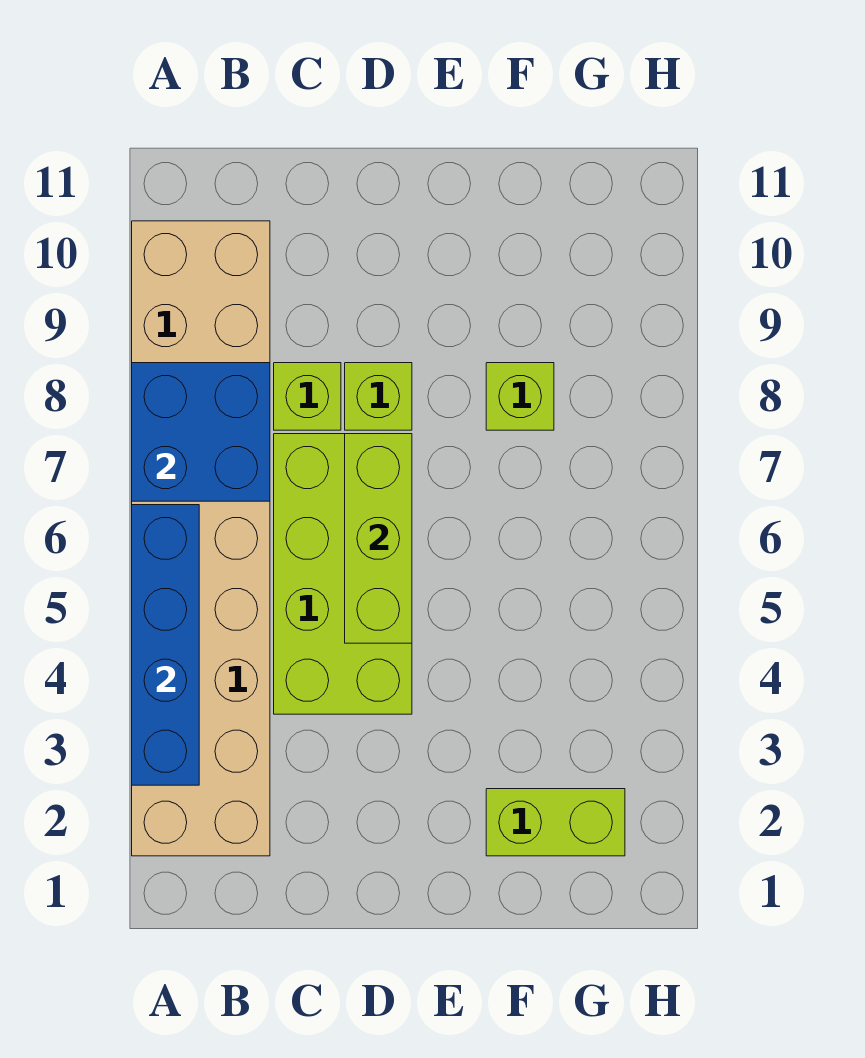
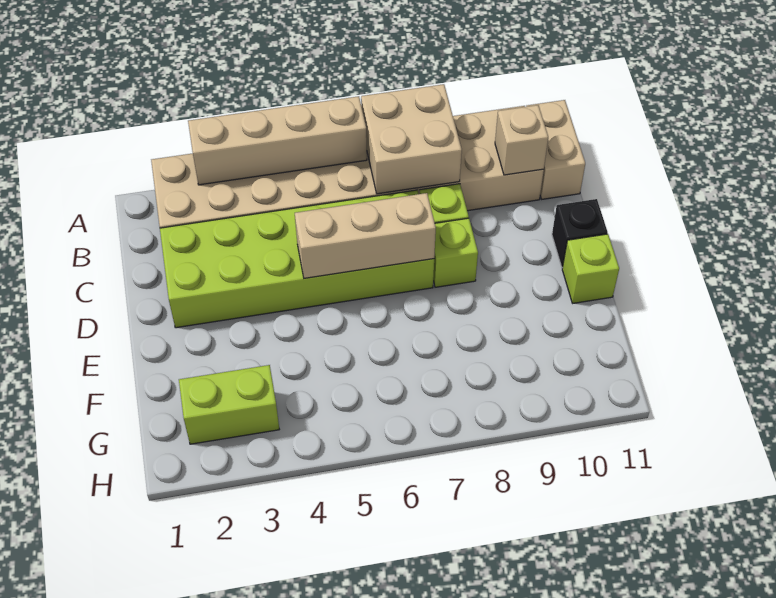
blue brick A3:A6 level 2 -> tan brick A3:A6 level 2
blue brick A7:B8 level 2 -> tan brick A7:B8 level 2
none -> tan brick A11:B11 level 1
none -> tan brick B10 level 2
lime brick C4:D7 level 1 -> lime brick C2:D7 level 1
lime brick D5:D7 level 2 -> tan brick D5:D7 level 2
none -> black brick D11 level 1
lime brick F2:G2 level 1 -> lime brick G2:G3 level 1
lime brick F8 level 1 -> lime brick E11 level 1

